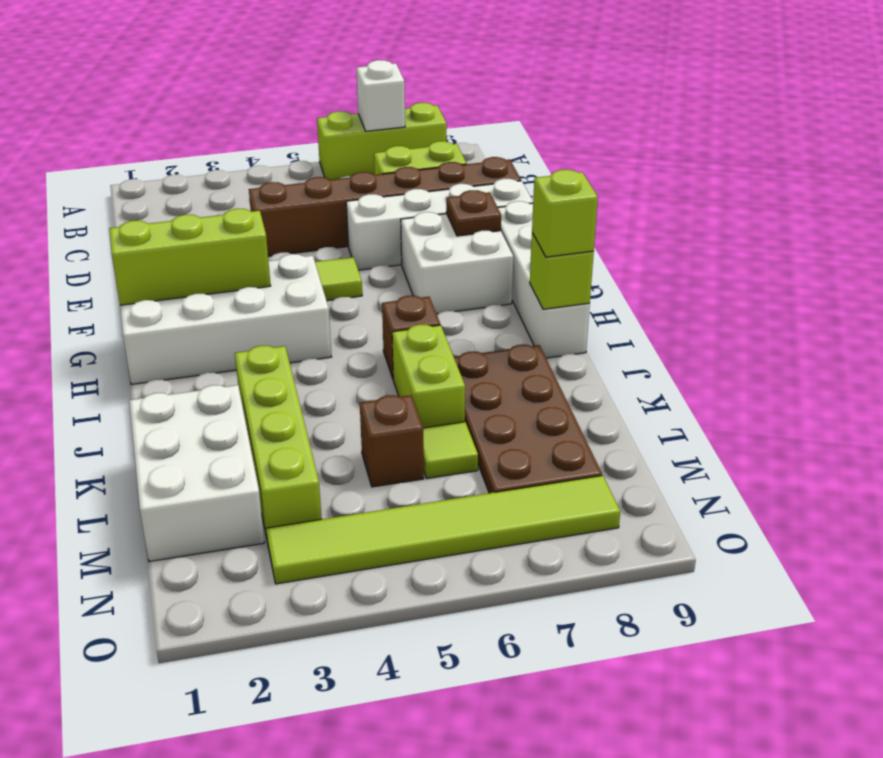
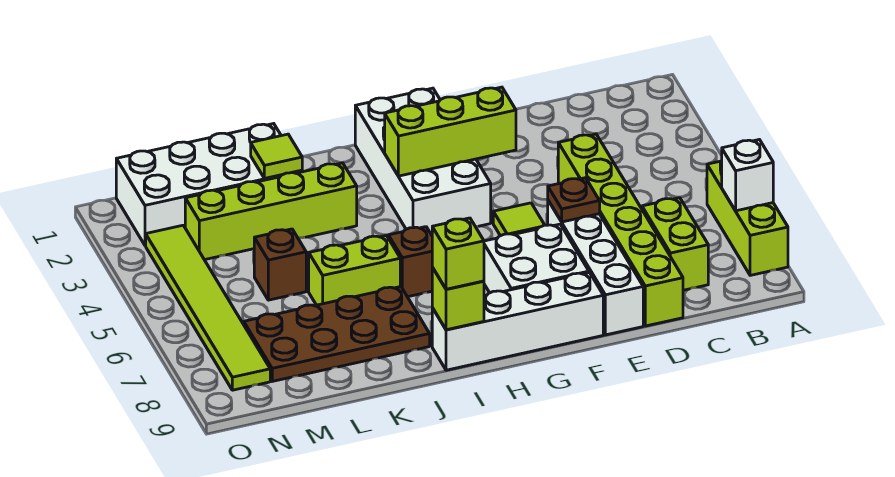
brown brick D4:D9 level 1 -> lime brick D4:D9 level 1
brown plate F8 level 2 -> brown plate E6 level 2
lime brick G1:G3 level 2 -> lime brick F3:H3 level 2
white brick K1:M2 level 1 -> white brick K1:N2 level 1
lime tile L6 level 1 -> lime tile K2 level 2

